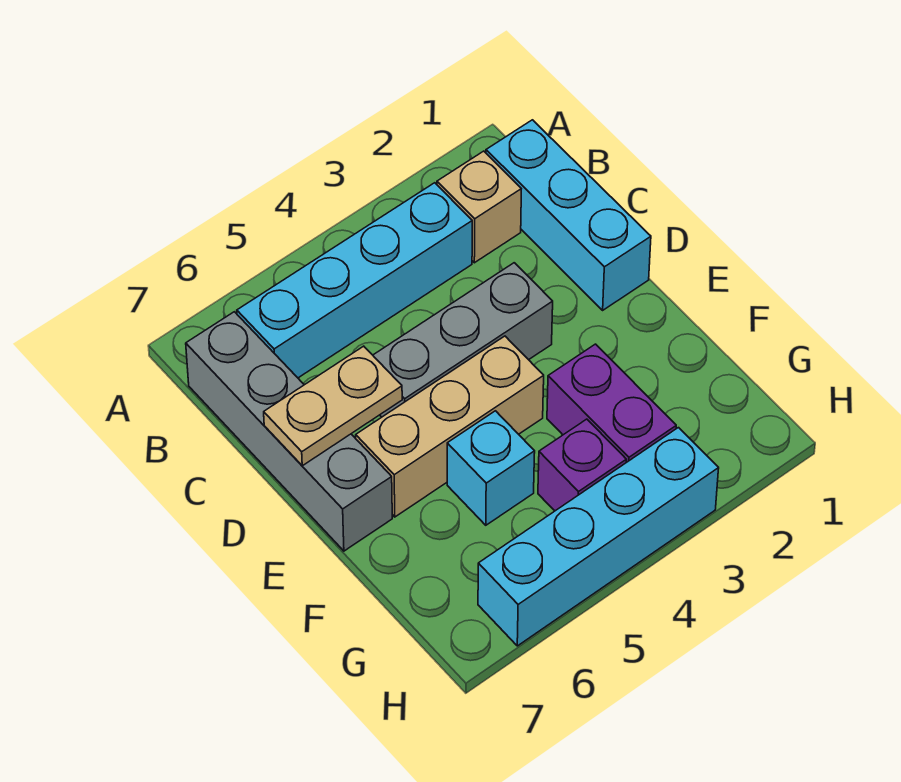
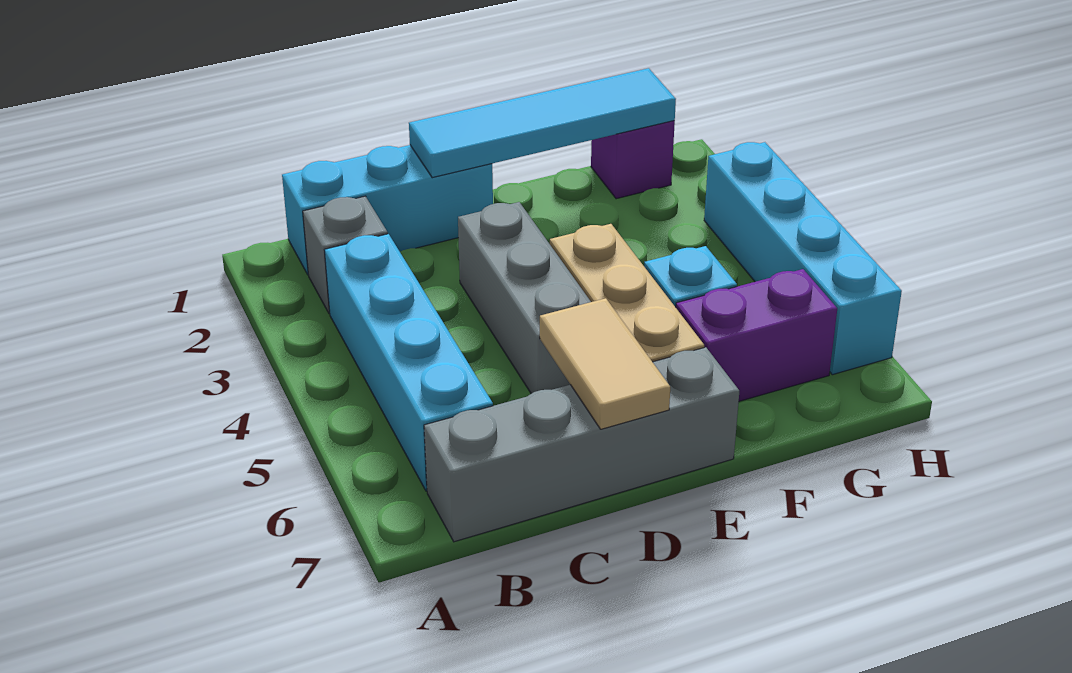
tan brick B2 level 1 -> grey brick B2 level 1
none -> cyan tile D1:G1 level 2
tan plate D6:D7 level 2 -> tan tile D6:D7 level 2
purple brick F3:G3 level 1 -> purple brick F6:G6 level 1
purple brick G4 level 1 -> purple brick G1 level 1

